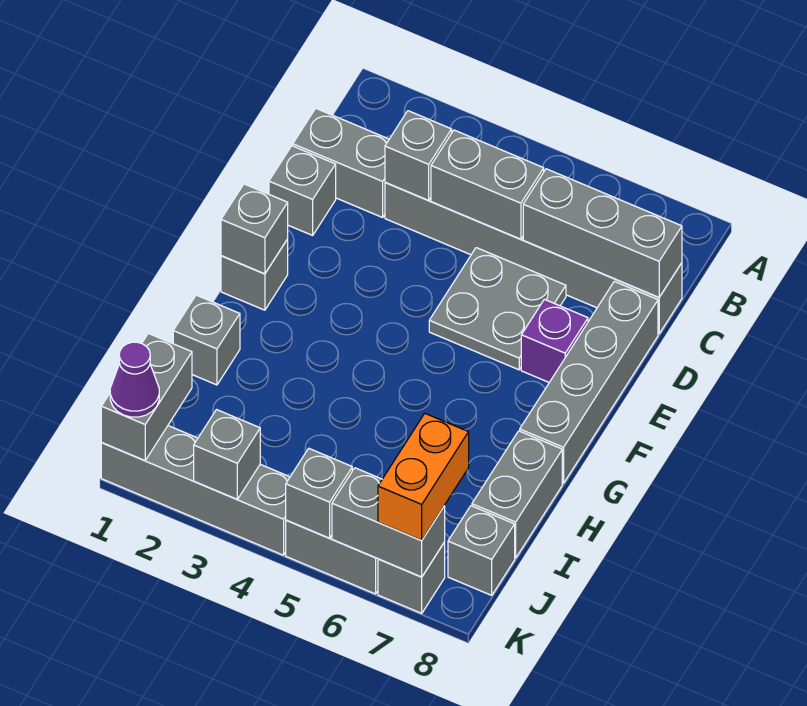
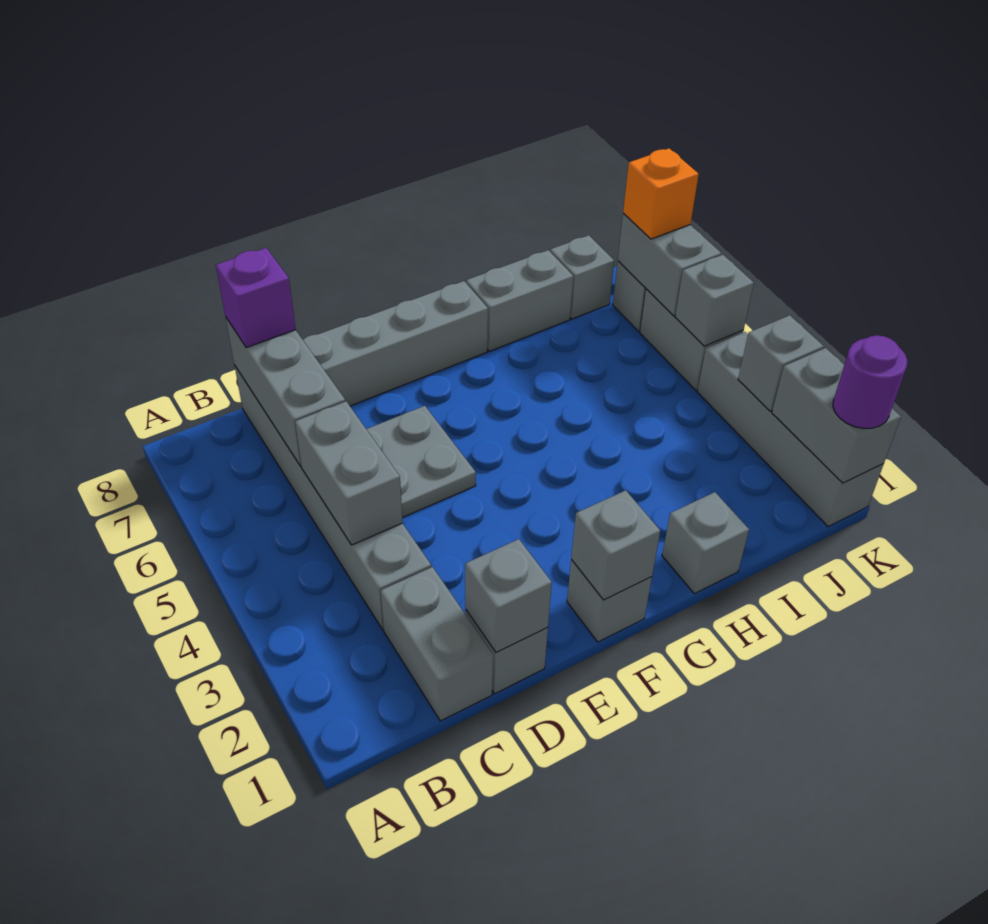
grey brick C3 level 2 -> grey brick D1 level 2
purple brick E7 level 1 -> purple brick C8 level 3
grey brick J1:K1 level 2 -> grey brick K1:K2 level 2
orange brick J7:K7 level 3 -> orange brick K7 level 3
purple cone K1 level 3 -> purple round brick K1 level 3

